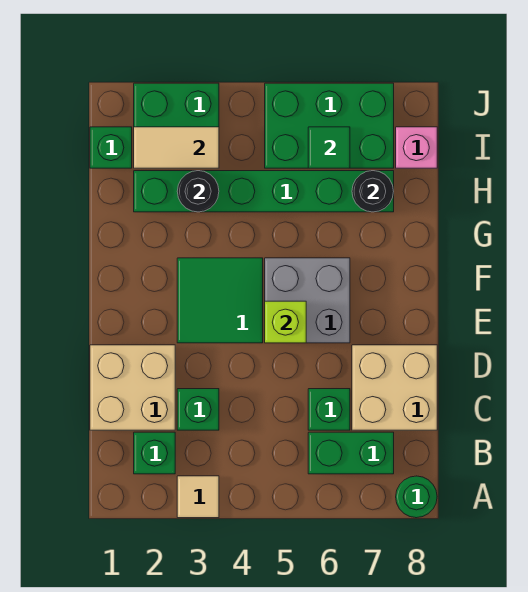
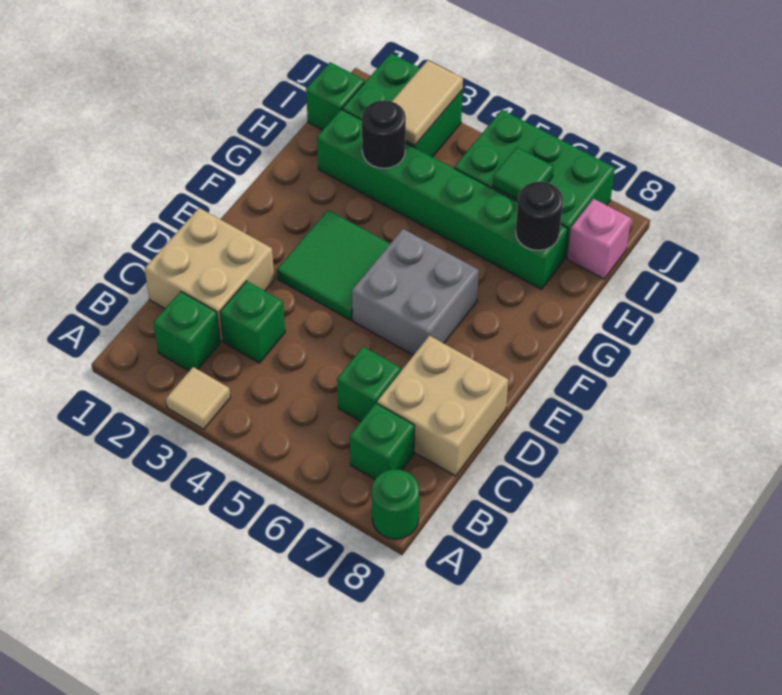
green brick B6:B7 level 1 -> green brick B7 level 1
lime brick E5 level 2 -> none
tan tile I2:I3 level 2 -> tan tile I3:J3 level 2

